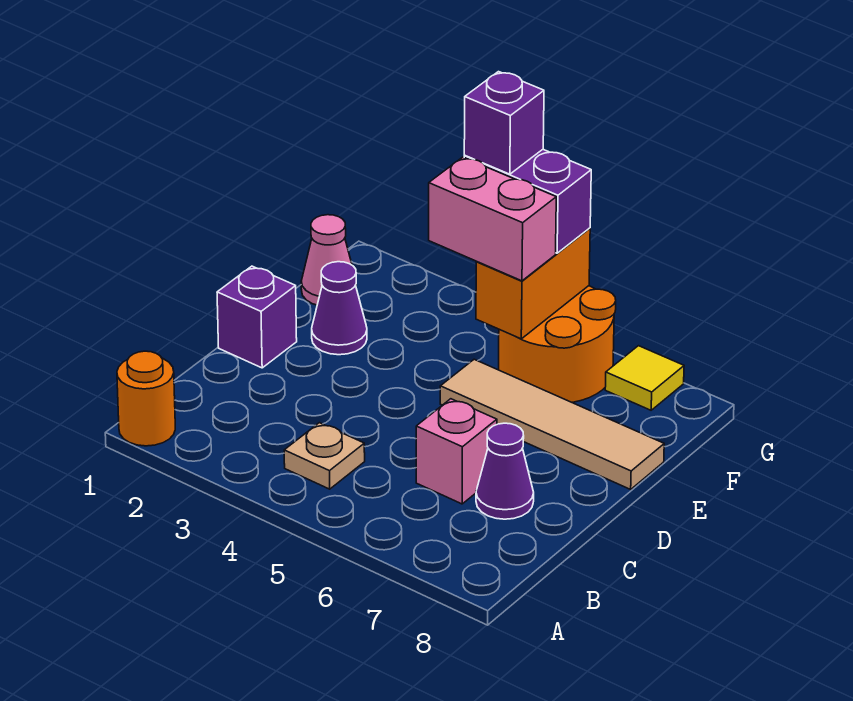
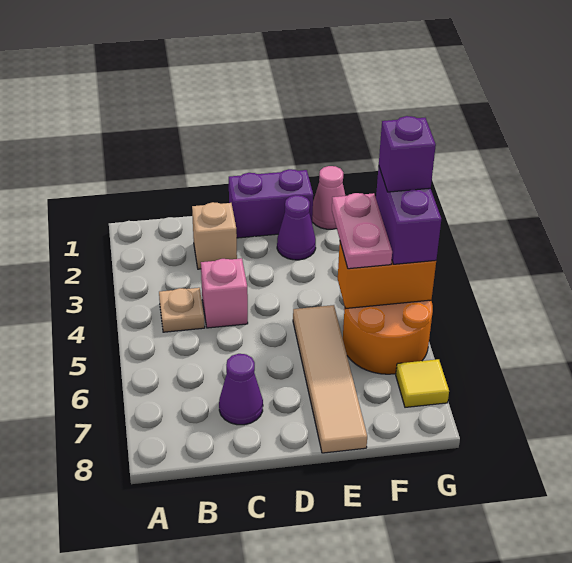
orange round brick A1 level 1 -> none
none -> tan brick C2 level 1
pink brick C6 level 1 -> pink brick C4 level 1
purple brick D1 level 1 -> purple brick D1:E1 level 1
pink brick F4:F5 level 3 -> pink plate F4:F5 level 3

